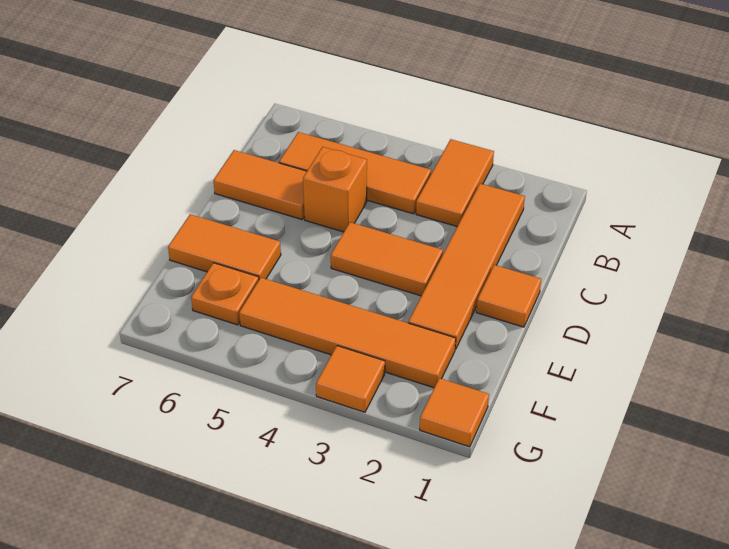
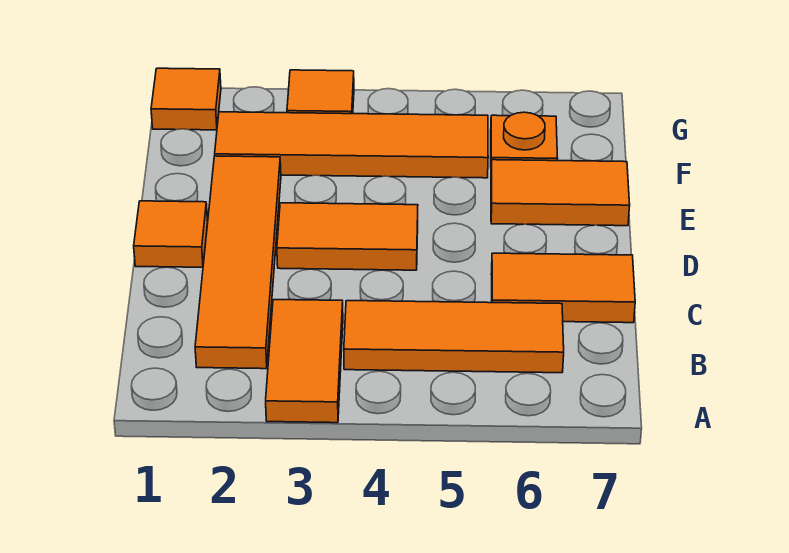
orange brick C5 level 1 -> none

